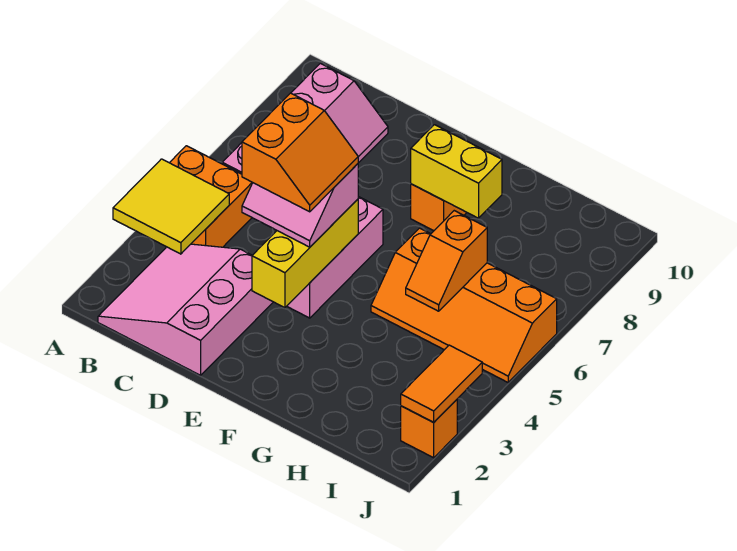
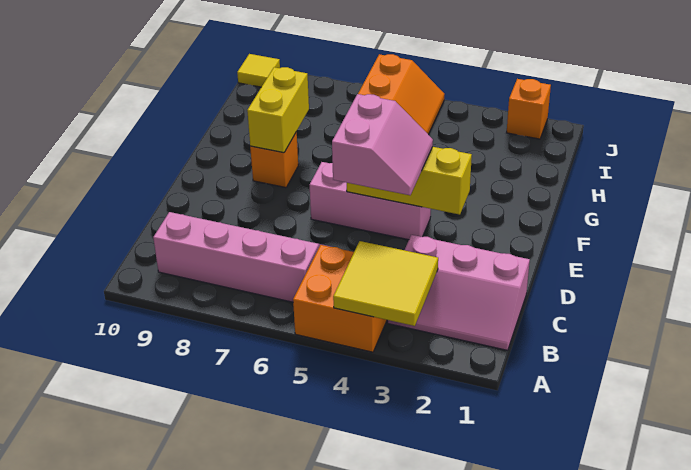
pink slope B1:D3 level 1 top D -> pink slope B1:C3 level 1 top C
orange slope D4:E5 level 4 top D -> none
orange slope H5:H6 level 2 top 6 -> none
orange tile J2:J3 level 2 -> none
none -> yellow tile J10 level 1

